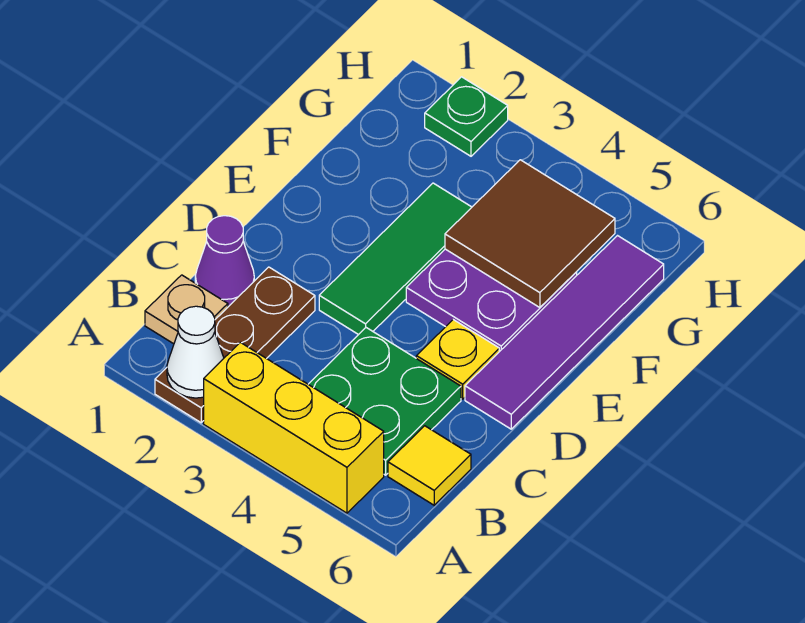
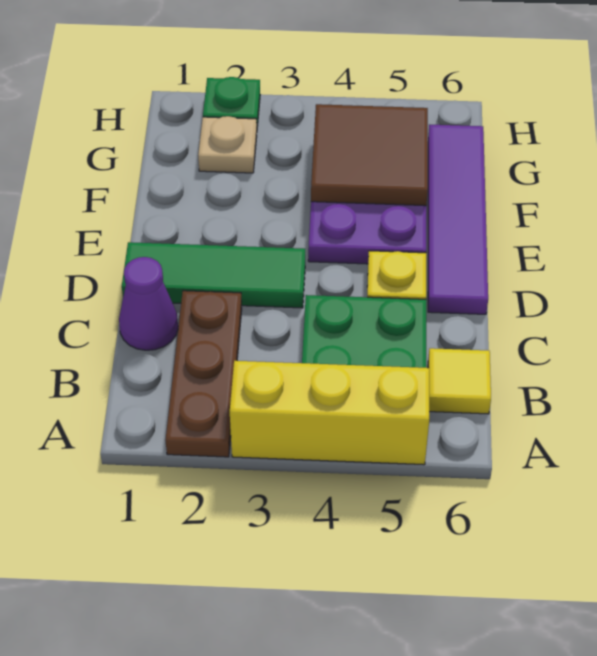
white cone A2 level 2 -> none
tan plate B1 level 1 -> tan plate G2 level 1
green tile D3:F3 level 1 -> green tile D1:D3 level 1

